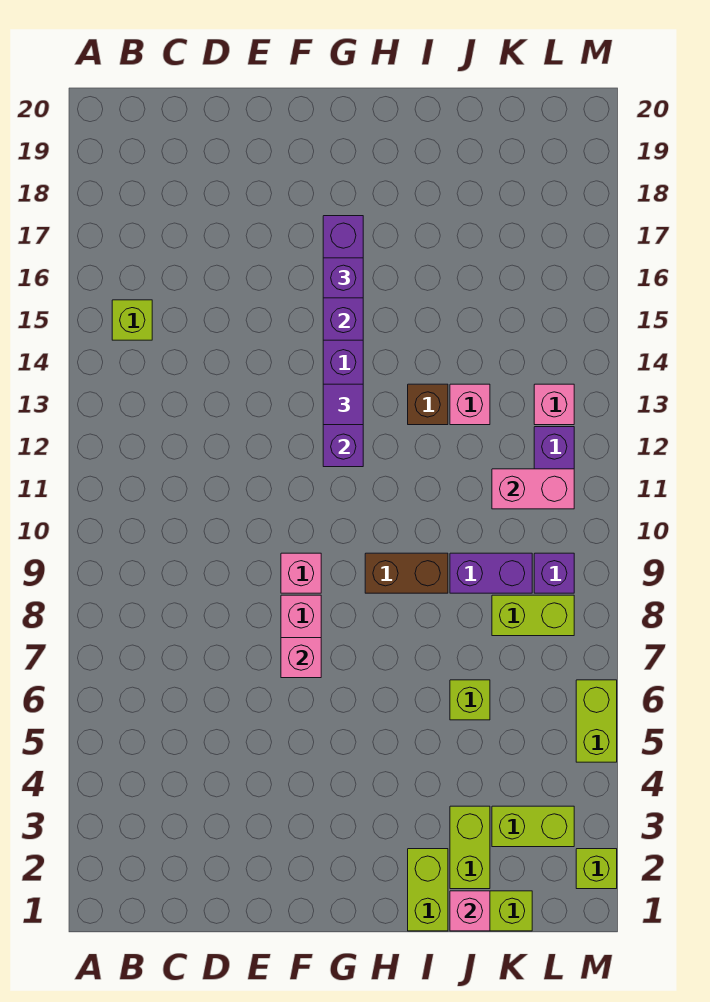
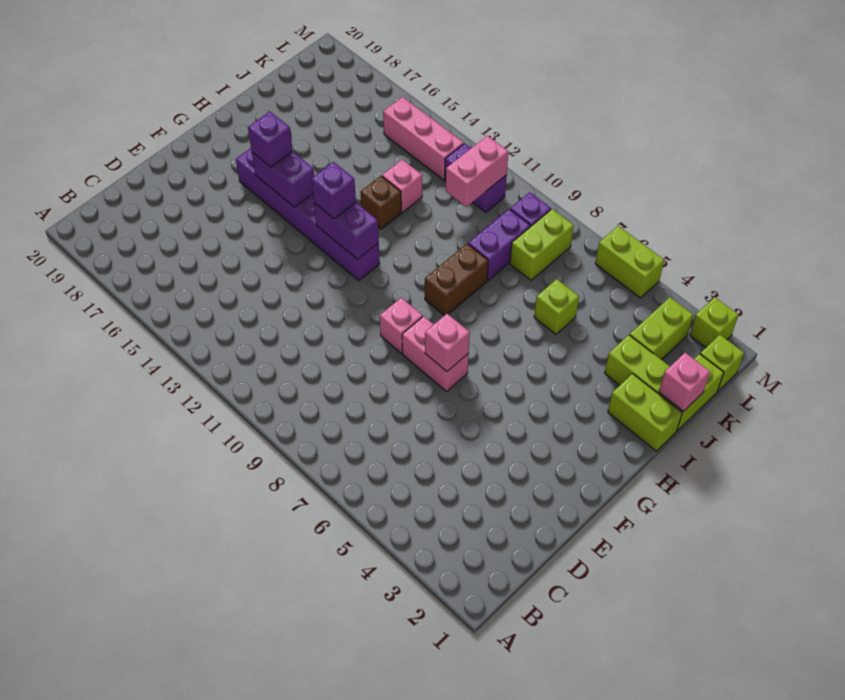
lime brick B15 level 1 -> lime brick L1 level 1
purple tile G13 level 3 -> purple brick G13 level 3
pink brick L13 level 1 -> pink brick L13:L15 level 1

